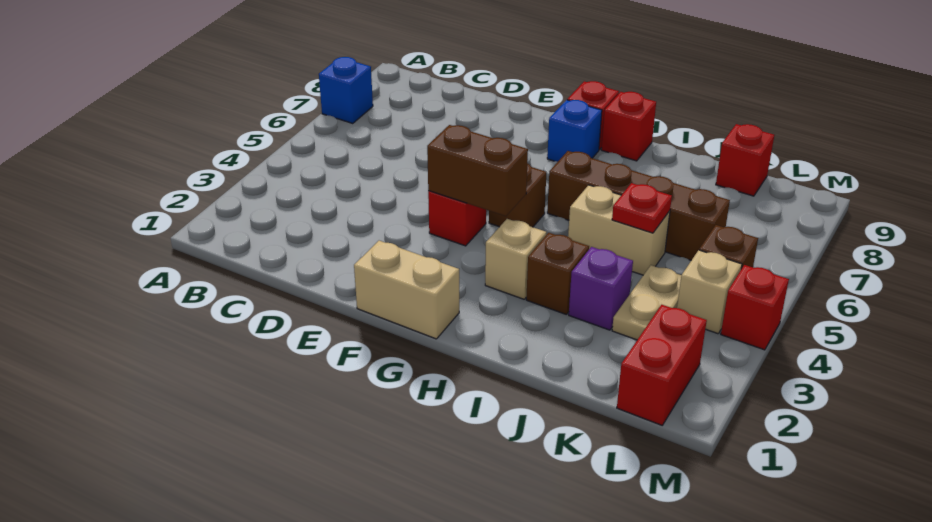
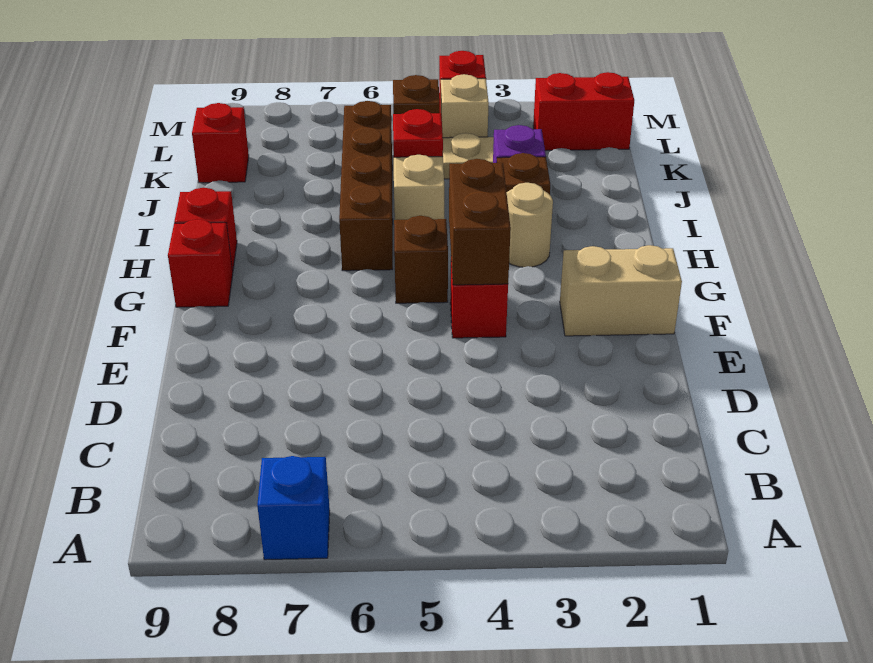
tan brick F1:G1 level 1 -> tan brick F1:F2 level 1
blue brick G8 level 1 -> none
tan brick H3 level 1 -> tan round brick H3 level 1

